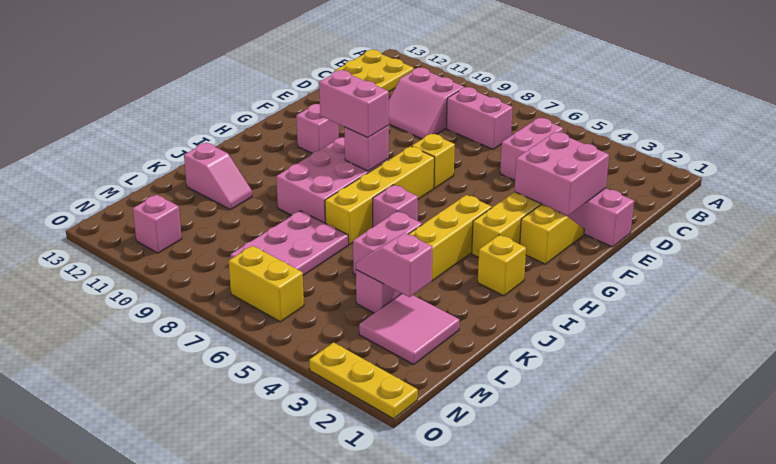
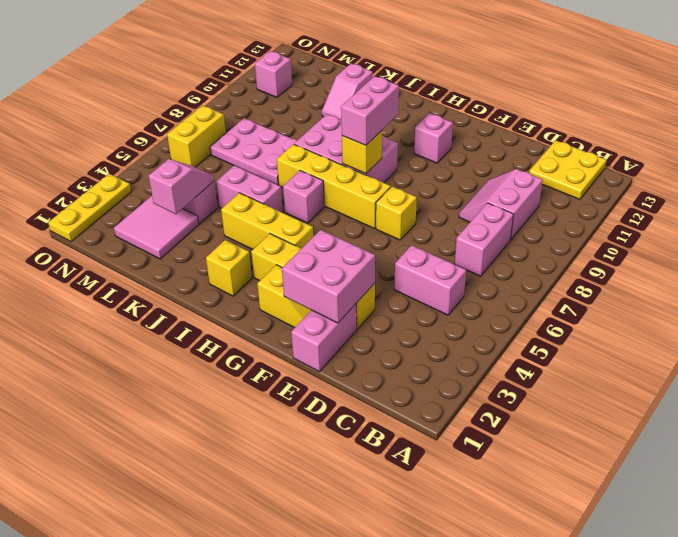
pink brick H8 level 2 -> yellow brick H8 level 2

